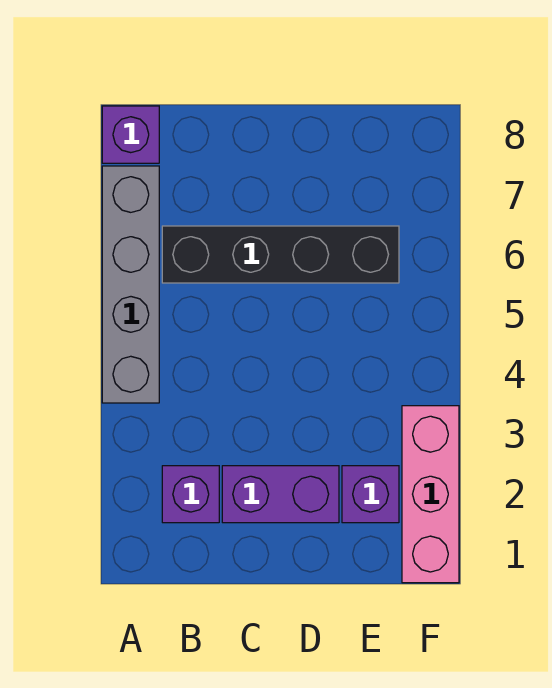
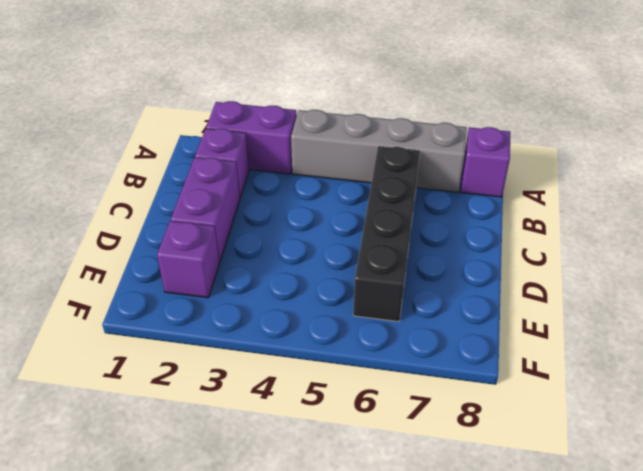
none -> purple brick A2:A3 level 1
pink brick F1:F3 level 1 -> none

